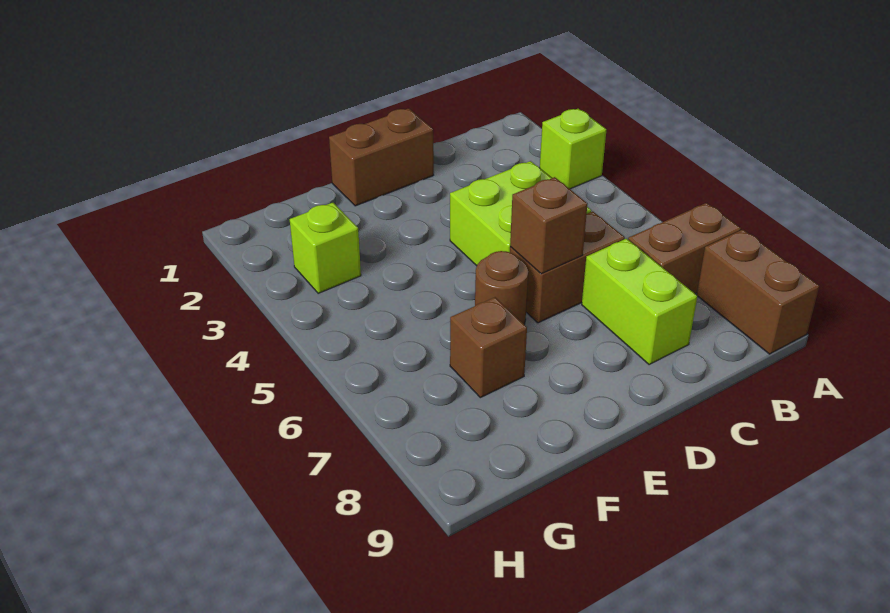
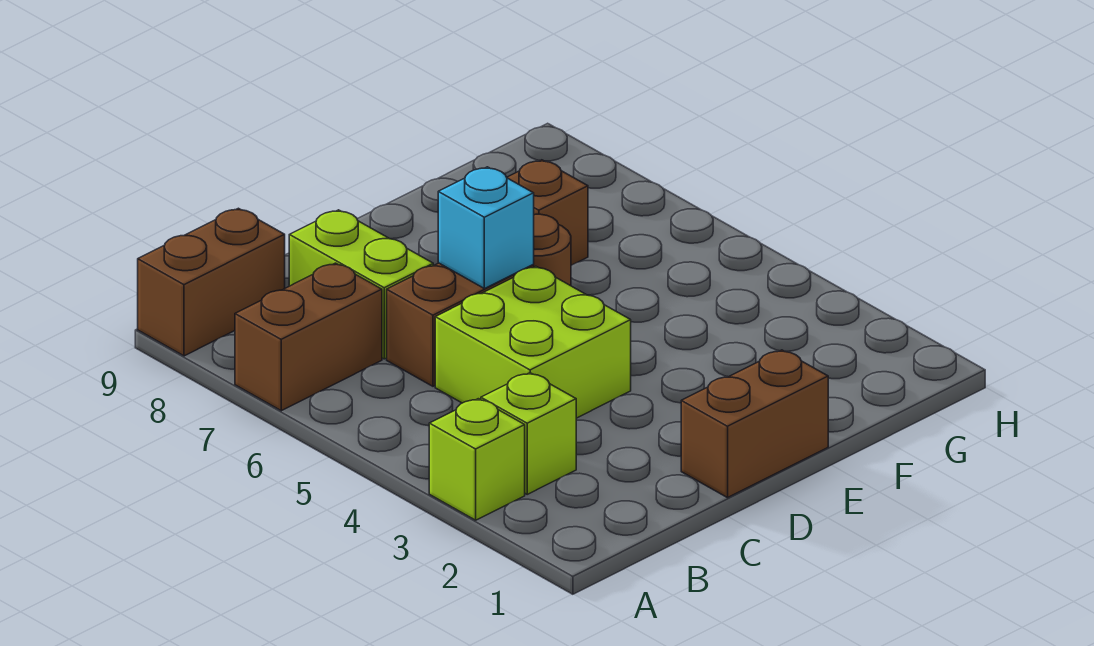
brown brick A8:A9 level 1 -> brown brick A9:B9 level 1
brown brick D6 level 2 -> cyan brick D6 level 2
lime brick G3 level 1 -> lime brick B3 level 1

